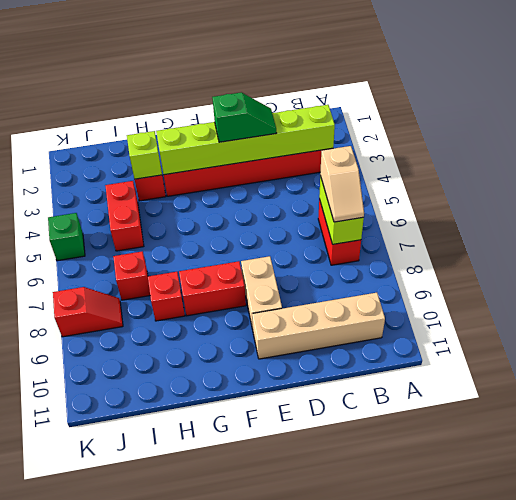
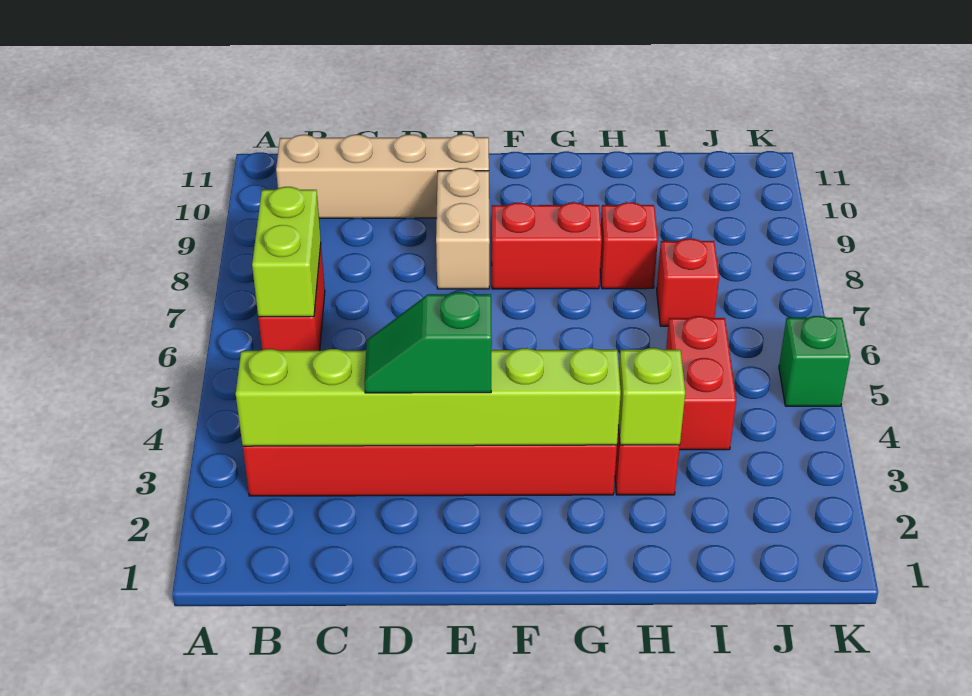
tan slope B6:B7 level 3 top 6 -> none
red slope J8:K8 level 1 top K -> none

